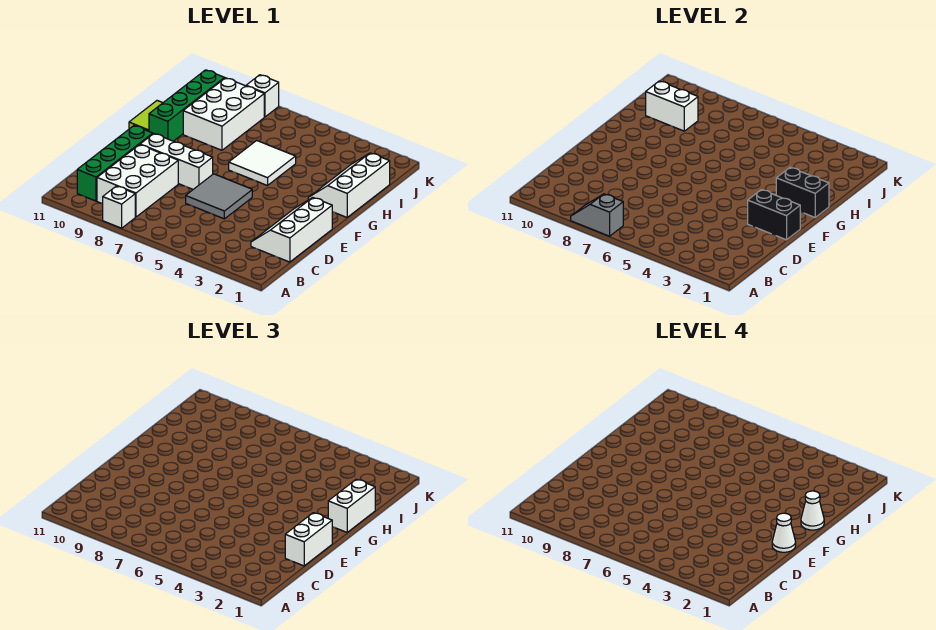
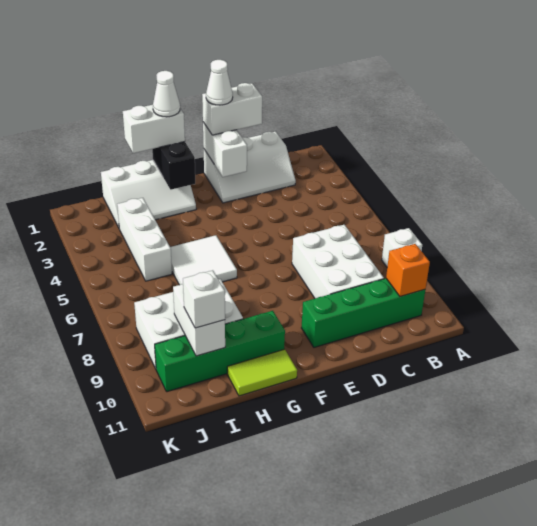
grey slope A7:A8 level 2 top 7 -> none
white brick B8:D9 level 1 -> white brick C7:D9 level 1
none -> orange brick B10 level 2
grey tile D5:E6 level 1 -> none
black brick E1:E2 level 2 -> white brick E1:E2 level 2
white brick E7:E9 level 1 -> white brick I3:I5 level 1
white brick K8 level 1 -> white brick I10 level 3

